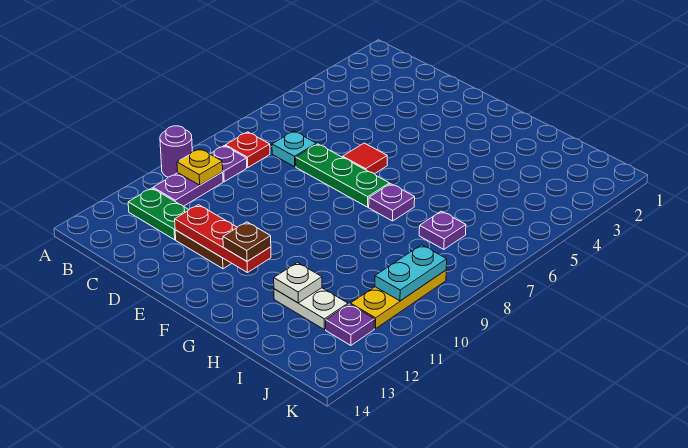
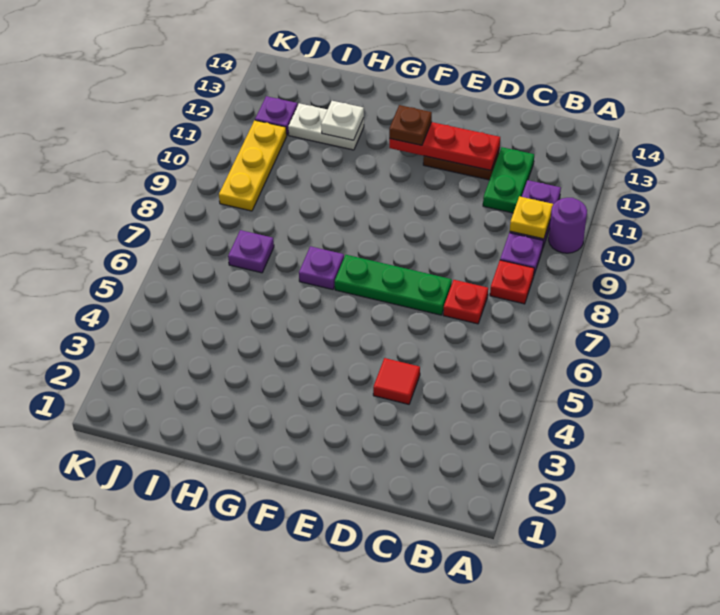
green plate B12:C12 level 1 -> green plate C11:C12 level 1
cyan plate C7 level 1 -> red plate C7 level 1
red tile E6 level 1 -> red tile D4 level 1
cyan plate J9:J10 level 2 -> none

